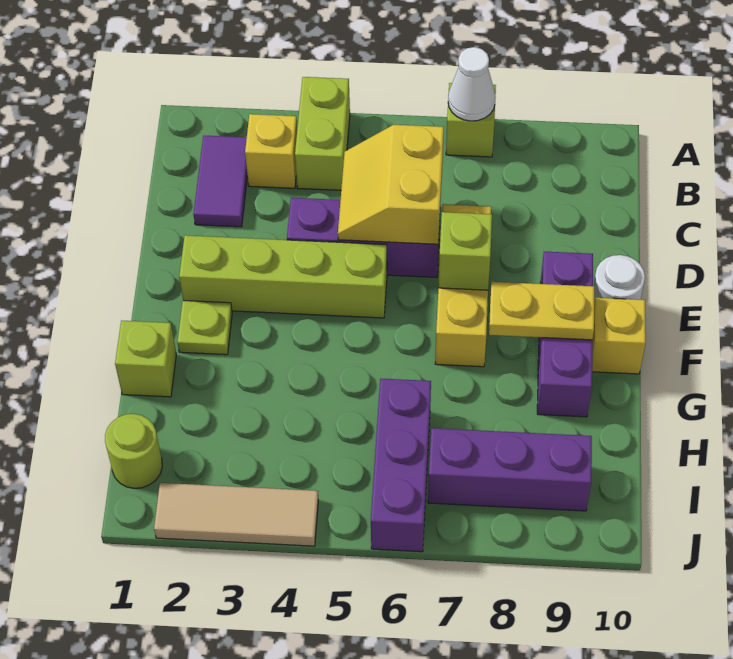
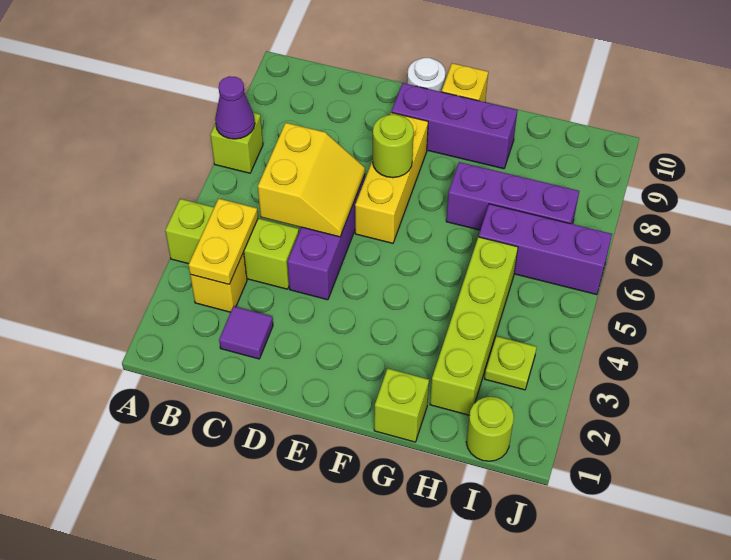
lime brick A4:B4 level 1 -> lime brick A4:C4 level 1
white cone A7 level 2 -> purple cone A7 level 2
purple tile B2:C2 level 1 -> purple tile C2 level 1
yellow slope C5:D6 level 2 top 6 -> yellow slope C5:D6 level 2 top C
yellow brick D7:F7 level 1 -> yellow brick E6:E8 level 1
lime brick E2:E5 level 1 -> lime brick H2:H5 level 1
lime brick E7 level 2 -> lime round brick E7 level 2
lime plate F2 level 1 -> lime plate I3 level 1
yellow plate F8:F9 level 2 -> yellow plate B3:B4 level 2
purple brick I7:I9 level 1 -> purple brick G7:I7 level 1
tan tile J2:J4 level 1 -> none

